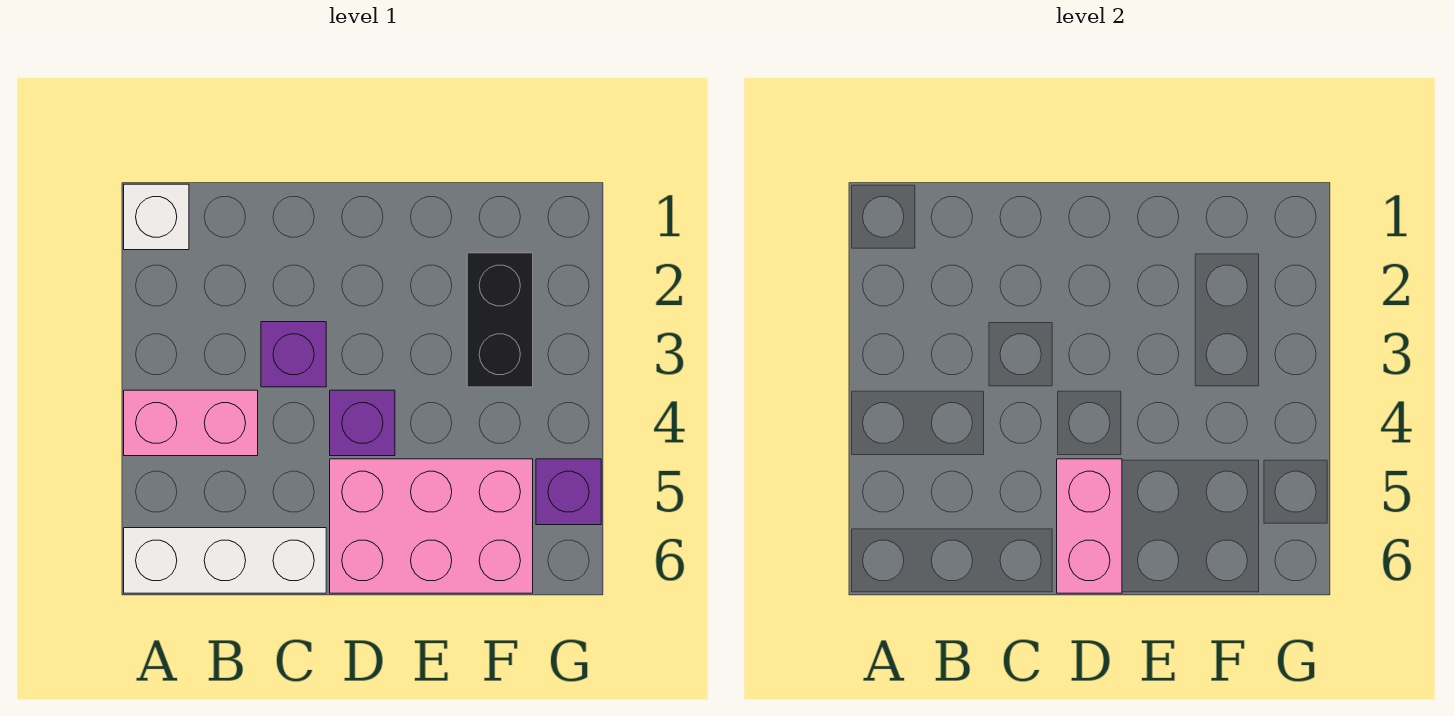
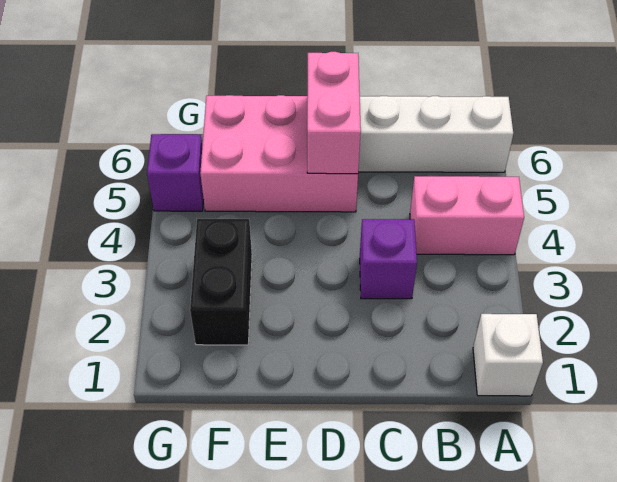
purple brick D4 level 1 -> none

